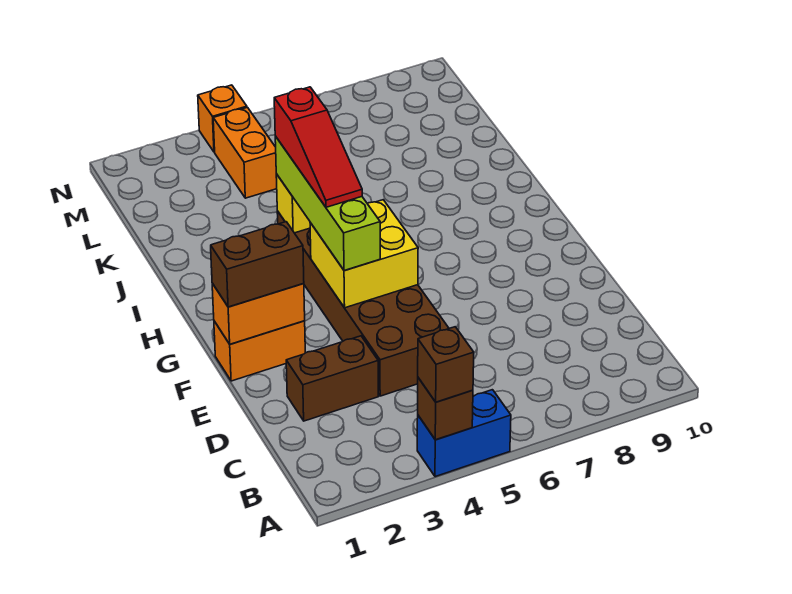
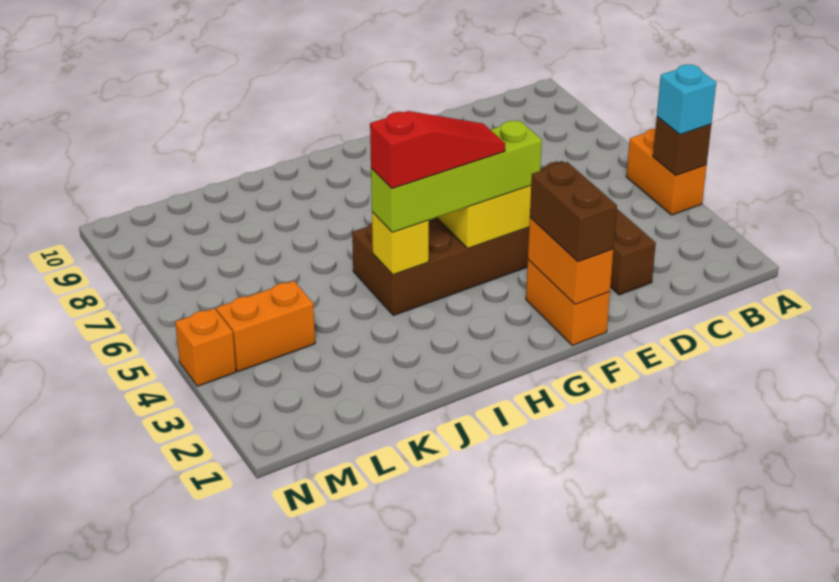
blue brick A4:A5 level 1 -> orange brick A4:A5 level 1
brown brick A4 level 3 -> cyan brick A4 level 3

